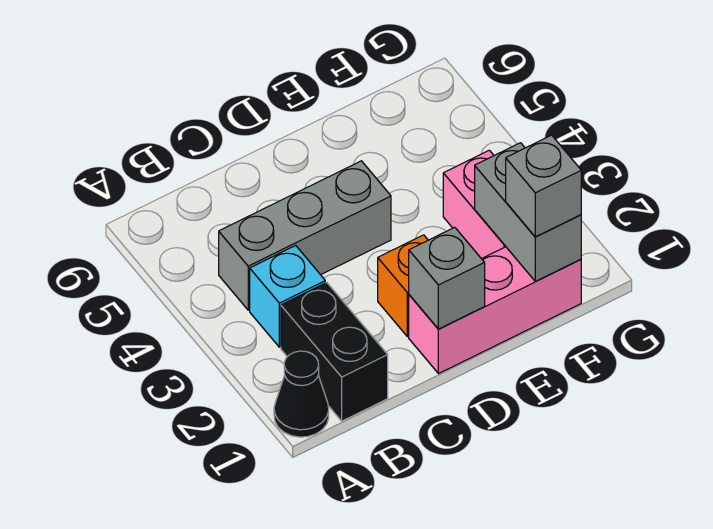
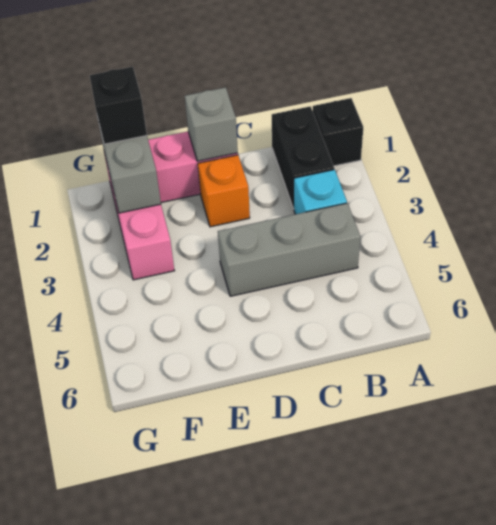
black cone A1 level 1 -> black brick A1 level 1
grey brick F1 level 3 -> black brick F1 level 3

